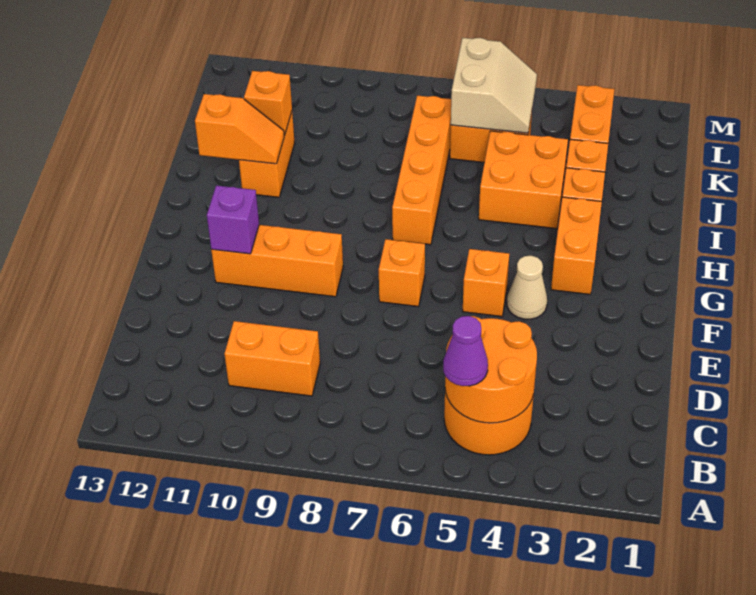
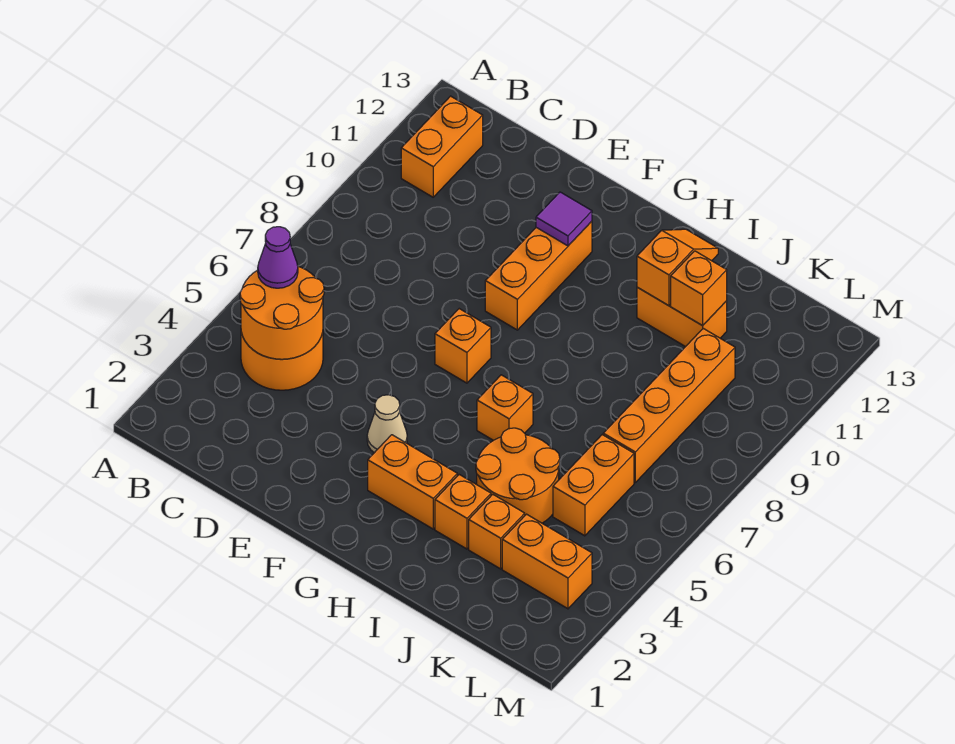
orange brick C9:C10 level 1 -> orange brick B11:B12 level 1
orange brick F5 level 1 -> orange brick H6 level 1
purple brick F11 level 2 -> purple tile F11 level 2
orange brick H7:K7 level 1 -> orange brick K7:K10 level 1
orange brick I4:J5 level 1 -> orange round brick I4:J5 level 1
orange slope I11:I12 level 2 top 12 -> orange slope I11:I12 level 2 top 11
tan slope K5:L6 level 2 top 6 -> none

